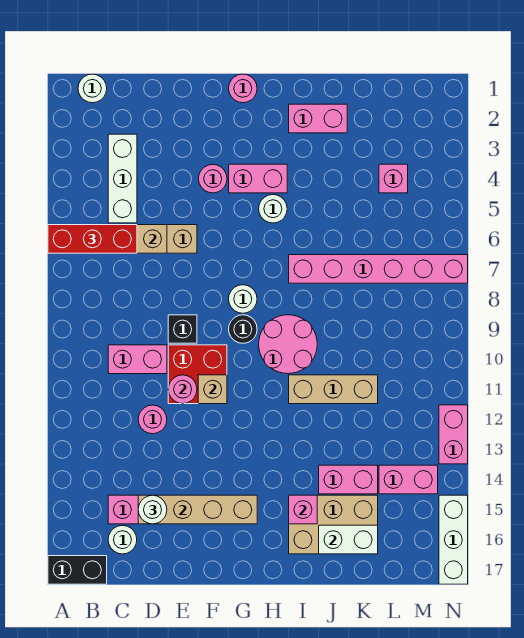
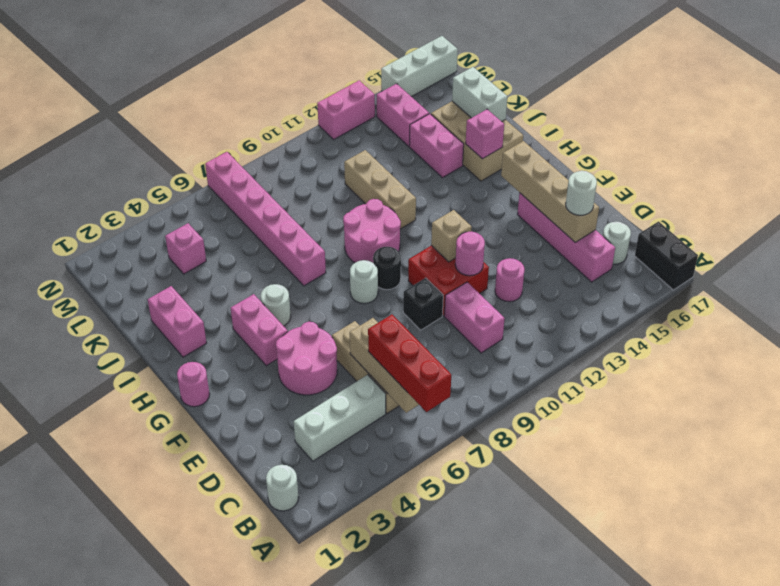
pink round brick F4 level 1 -> pink round brick E4:F5 level 1

